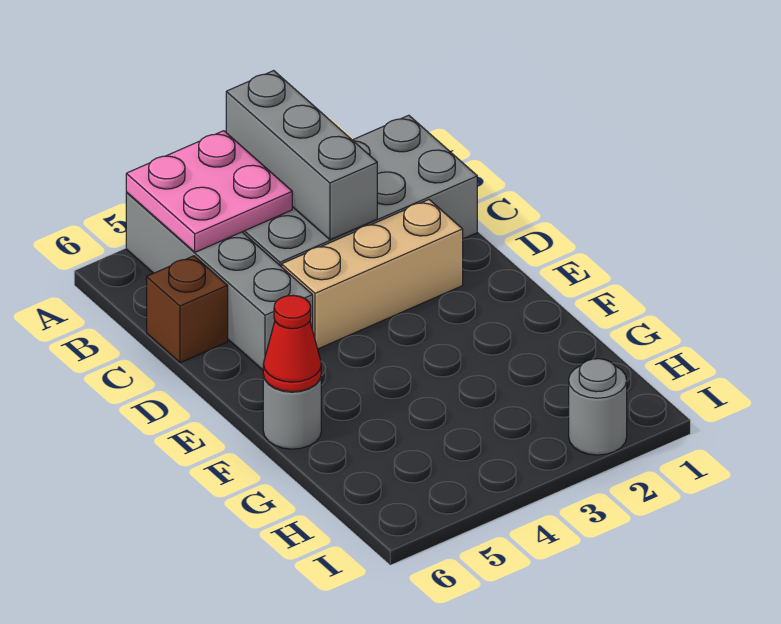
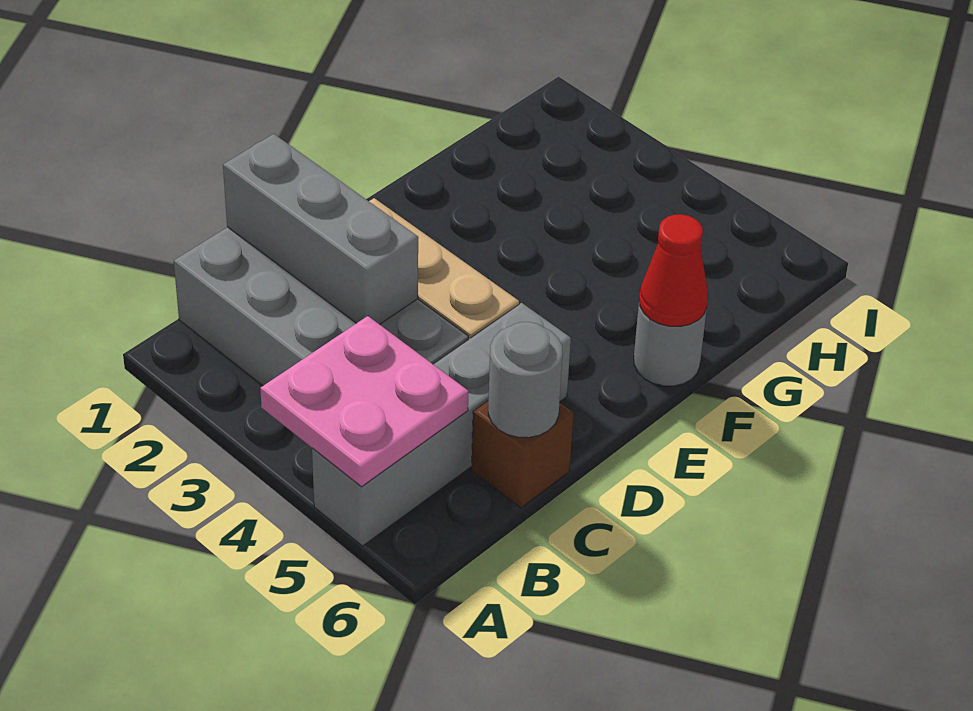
grey brick A3:C3 level 2 -> grey brick C1:C3 level 2
grey round brick I2 level 1 -> grey round brick C6 level 2

